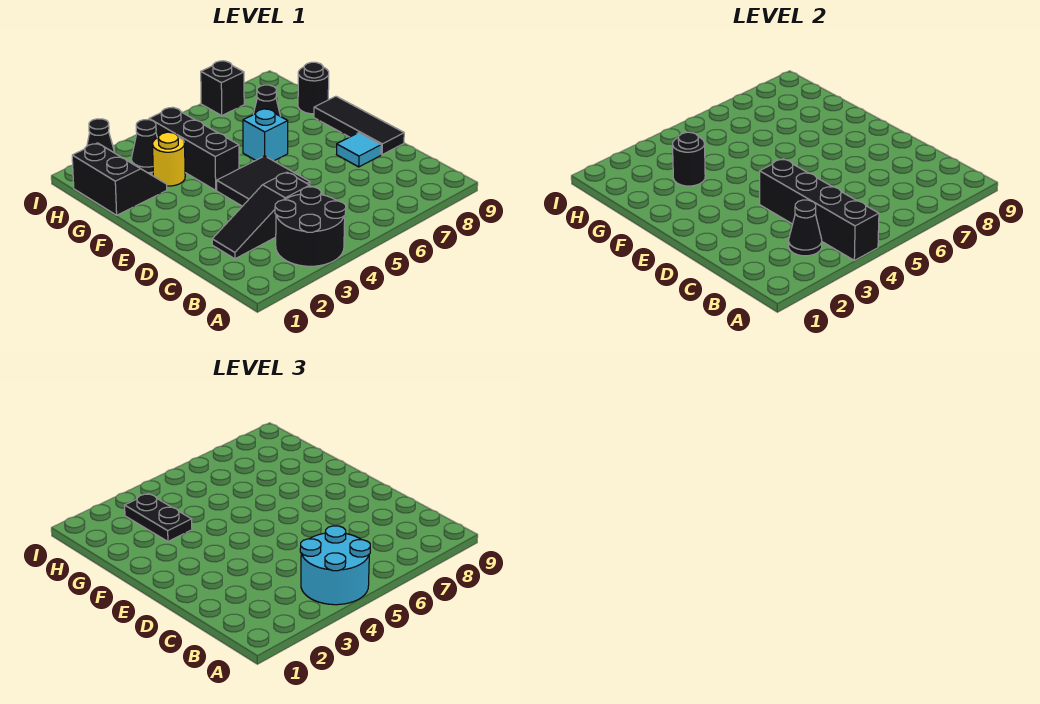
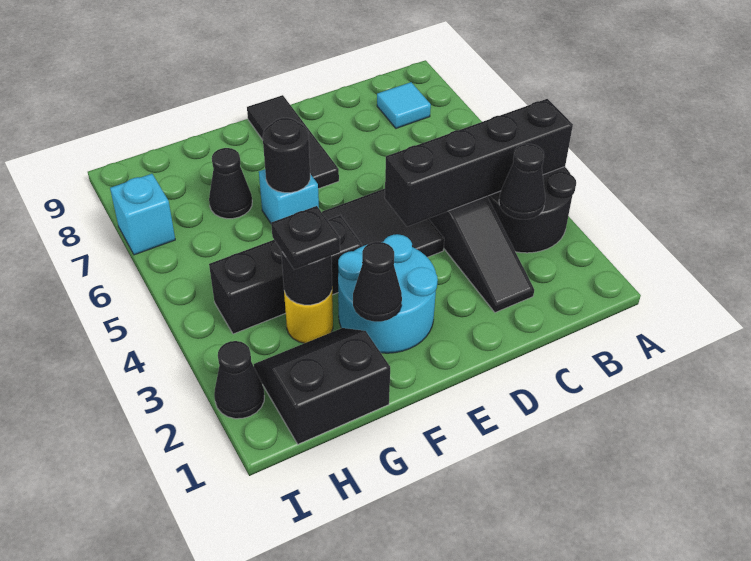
cyan round brick A4:B5 level 3 -> cyan round brick E2:F3 level 1
cyan tile D8 level 1 -> cyan tile B8 level 1
black tile D9:F9 level 1 -> black tile E7:E9 level 1
black plate G3:H3 level 3 -> black plate G3 level 3
black round brick G9 level 1 -> black round brick F6 level 2
black cone H3 level 1 -> black cone F2 level 2
black brick I7 level 1 -> cyan brick I7 level 1

